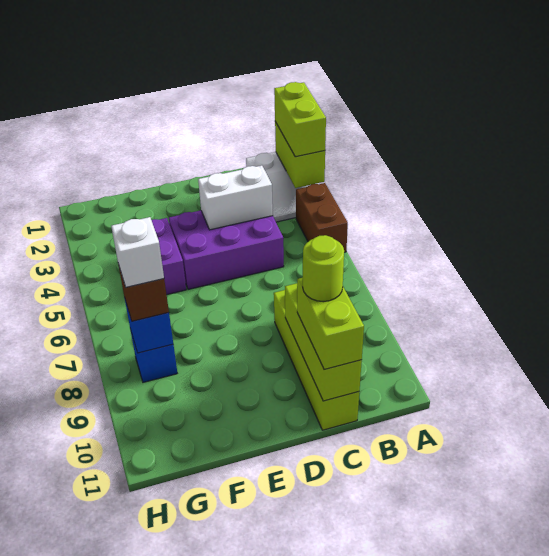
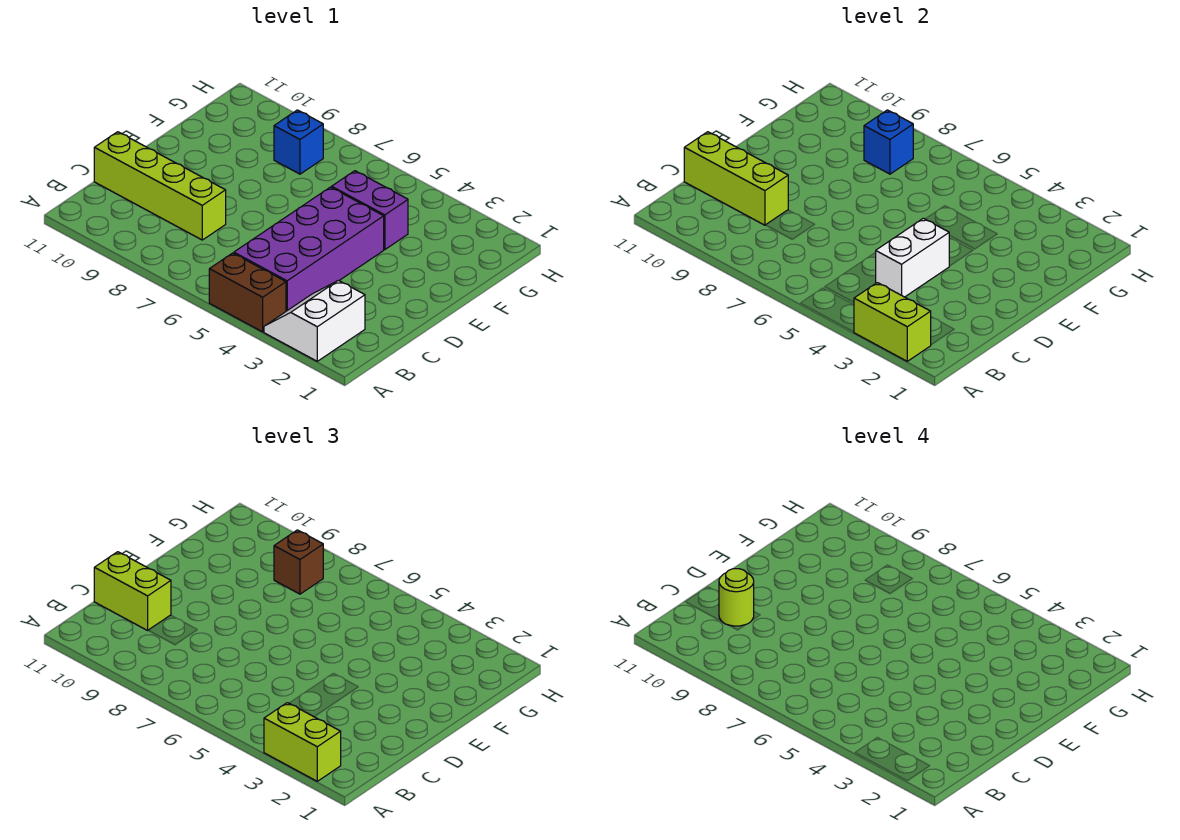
purple brick C4:E5 level 1 -> purple brick B4:E5 level 1
white brick G8 level 4 -> none

